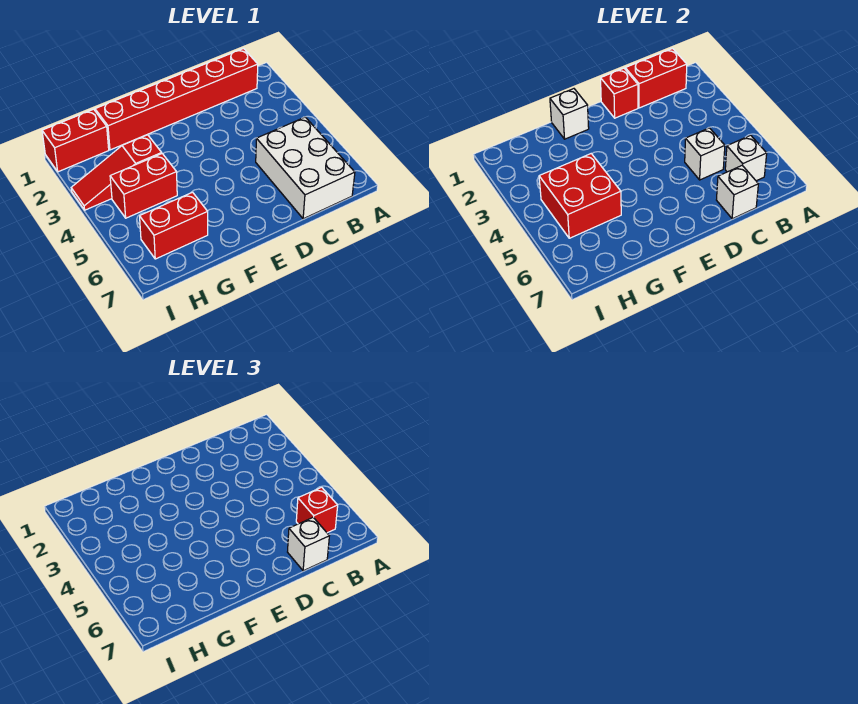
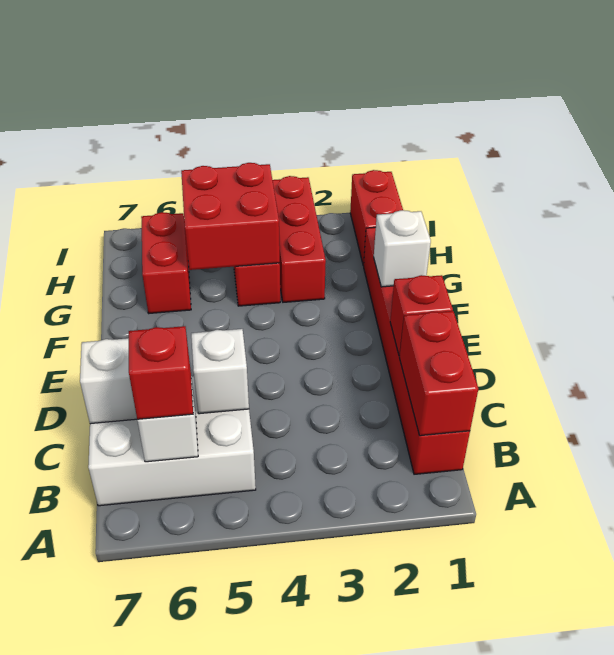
white brick C7 level 3 -> none
red slope G3:I3 level 1 top G -> red brick G3:I3 level 1

